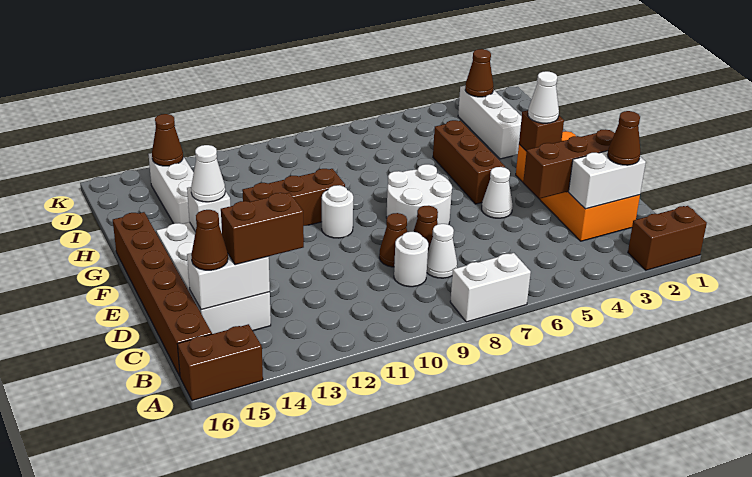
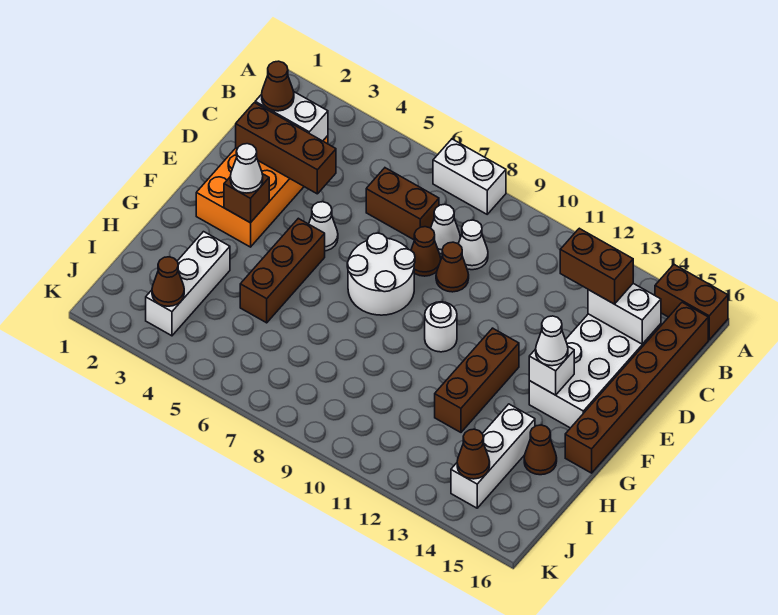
brown brick A1:A2 level 1 -> brown brick C6:C7 level 1
white round brick C9 level 1 -> white cone C9 level 1
brown cone C15 level 3 -> brown cone H15 level 1
brown brick G10:G12 level 1 -> brown brick F12:H12 level 1

